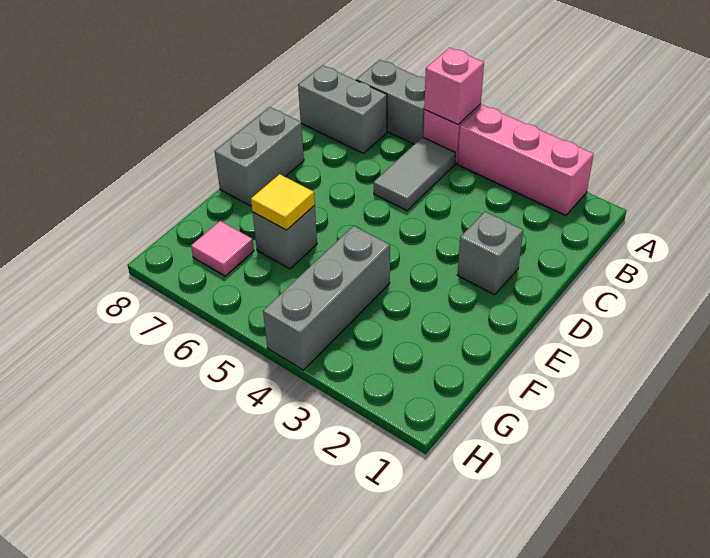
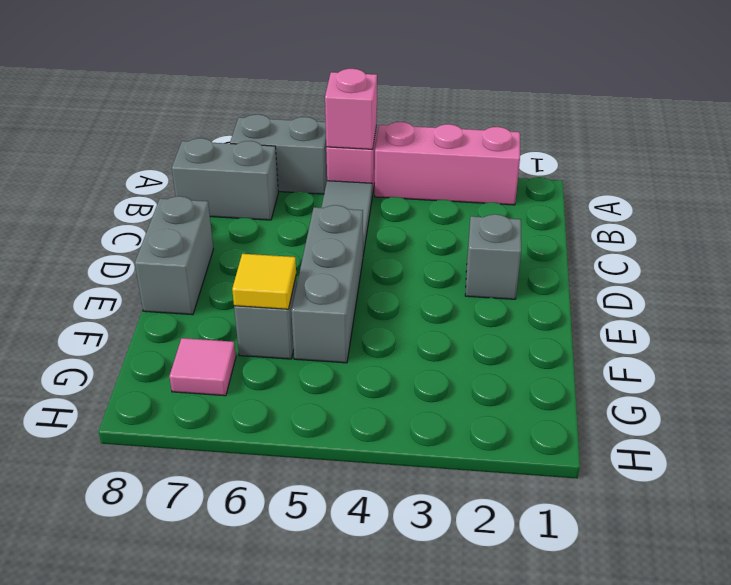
grey brick F4:H4 level 1 -> grey brick D5:F5 level 1

